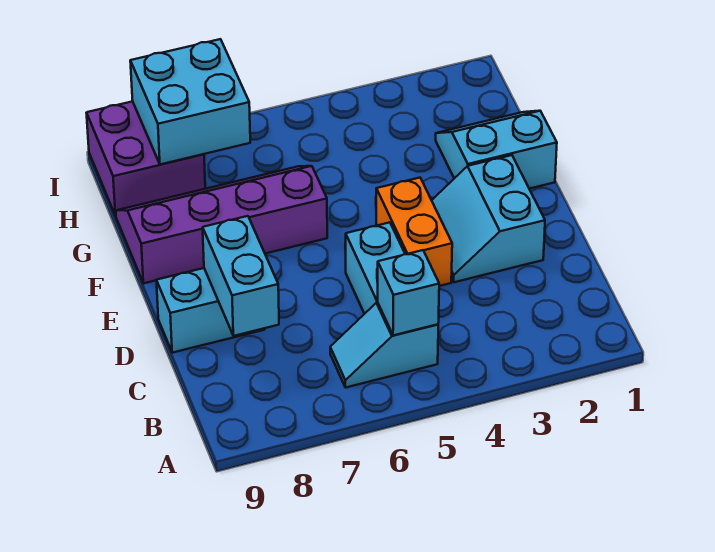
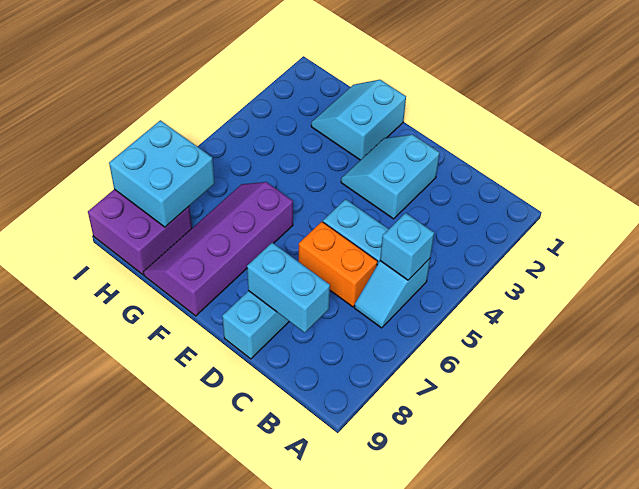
cyan slope D2:E3 level 1 top 2 -> cyan slope D2:E3 level 1 top D
orange brick D4:E4 level 1 -> orange brick C6:D6 level 1

